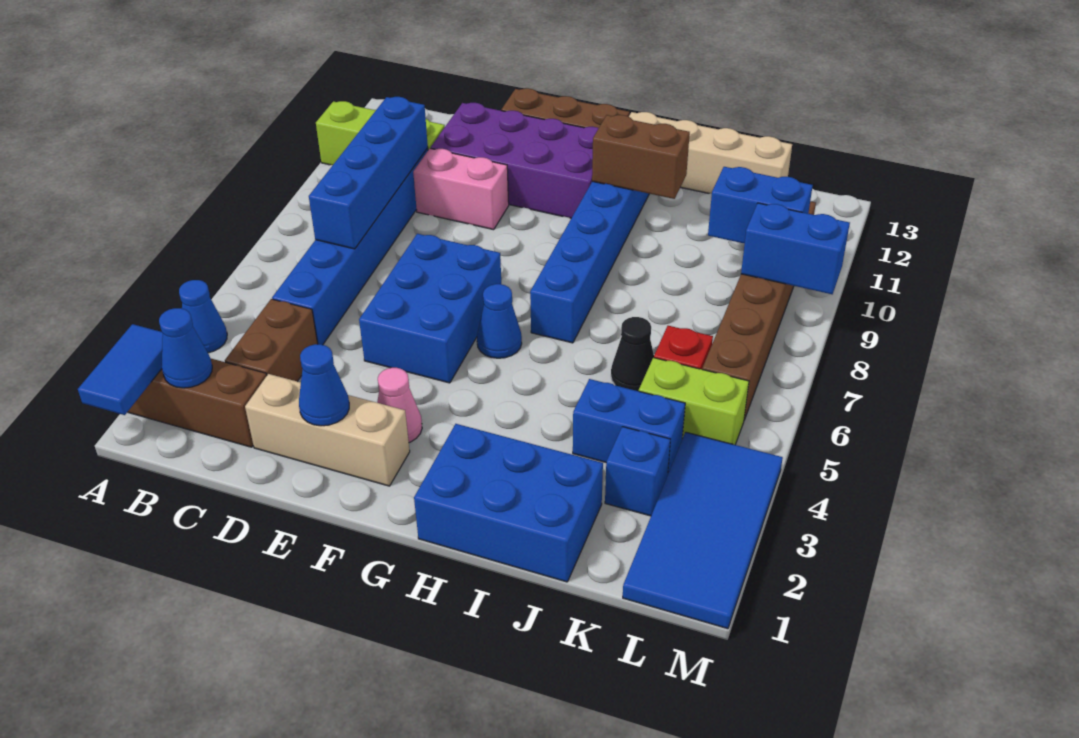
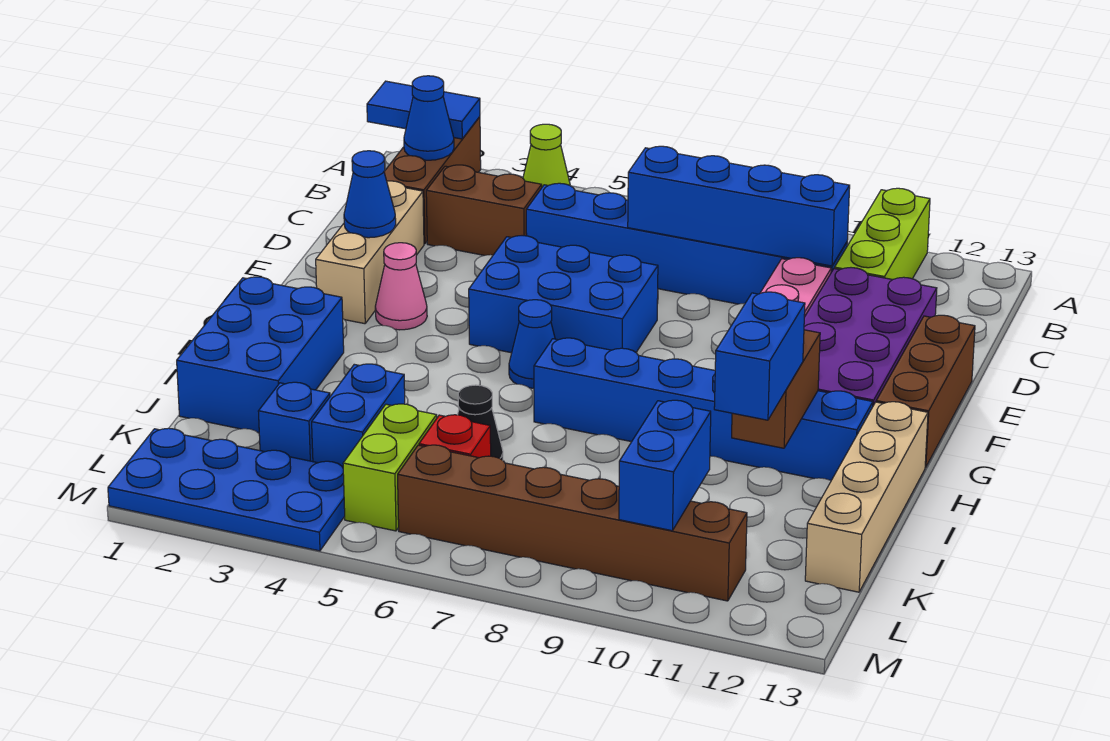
blue cone A4 level 1 -> lime cone A4 level 1
blue tile L1:M4 level 1 -> blue plate L1:M4 level 1
blue brick L9:M9 level 2 -> blue brick I11:J11 level 3

